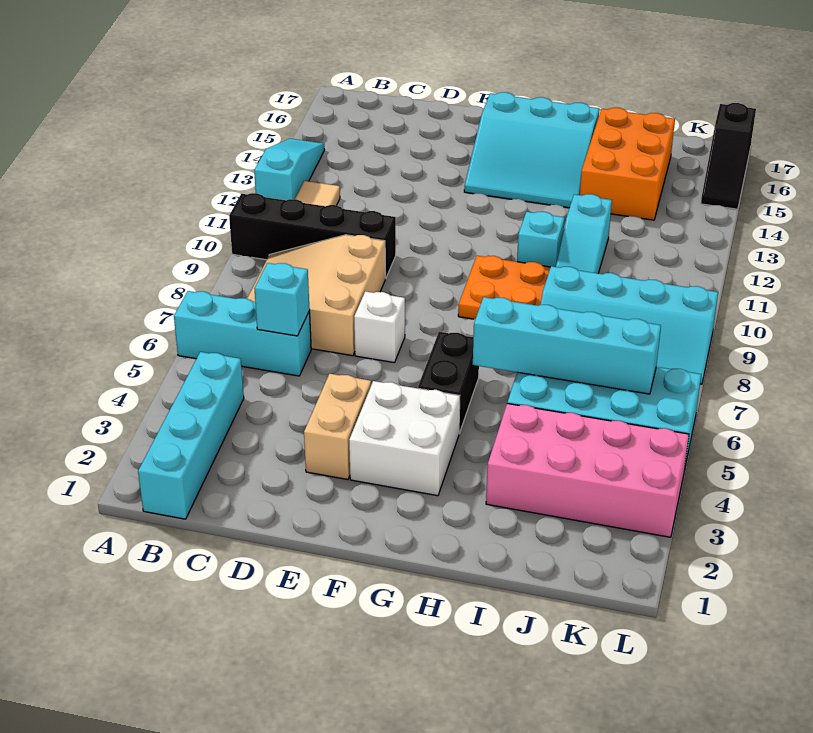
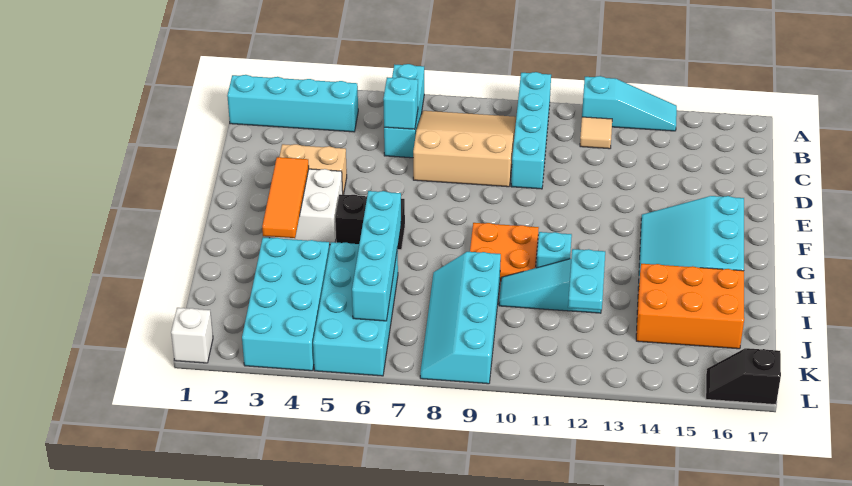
black brick A10:D10 level 1 -> cyan brick A10:D10 level 1
white brick E7 level 1 -> white brick L1 level 1
none -> orange tile F3:H3 level 2
pink brick I3:L4 level 1 -> cyan brick I3:L4 level 1
none -> cyan plate I12:J12 level 2
black slope L15:L17 level 1 top 17 -> black slope L16:L17 level 1 top 17

